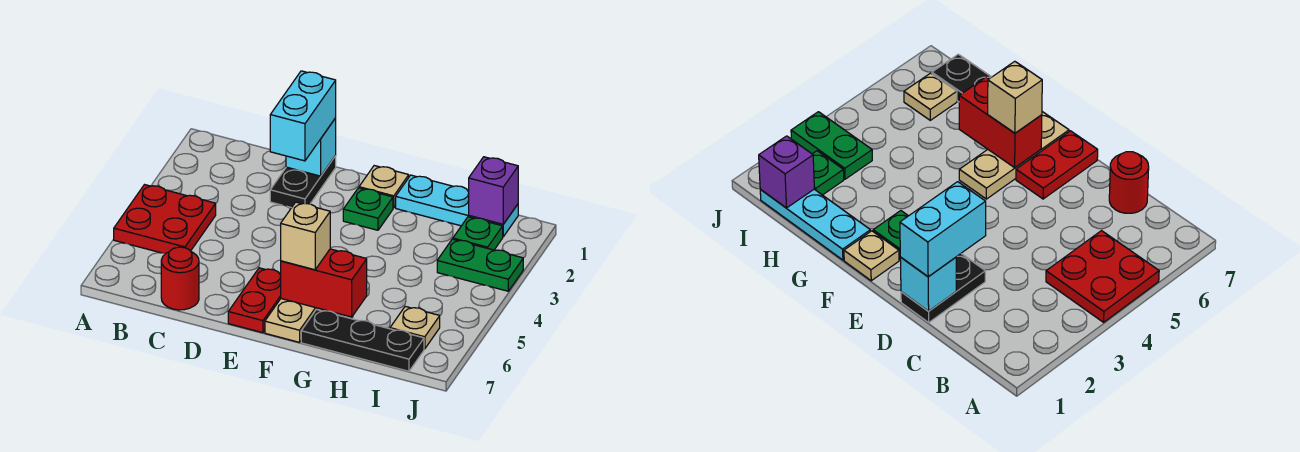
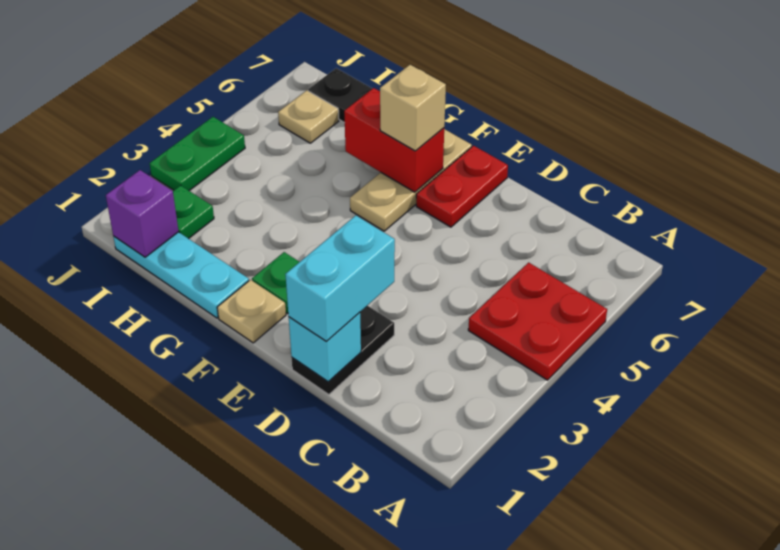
red round brick C7 level 1 -> none
green plate I3:J3 level 1 -> green plate J3:J4 level 1

